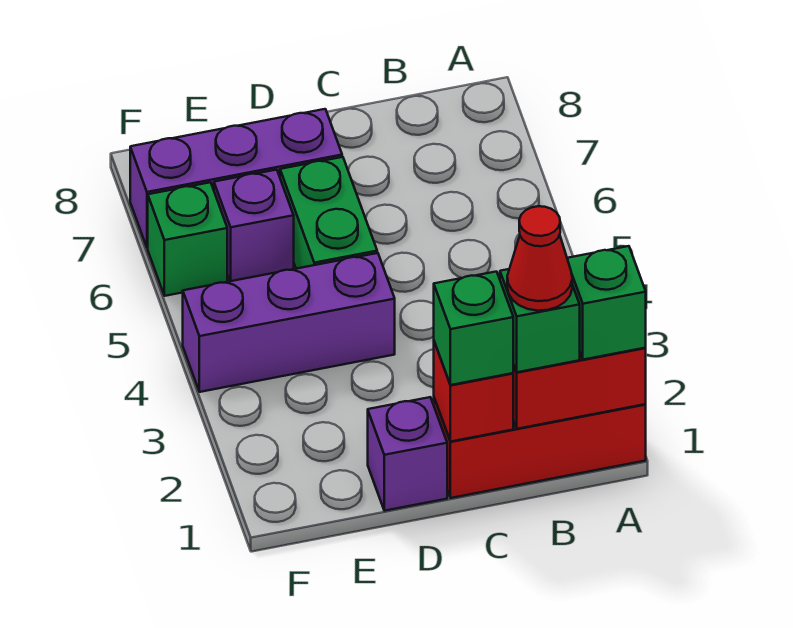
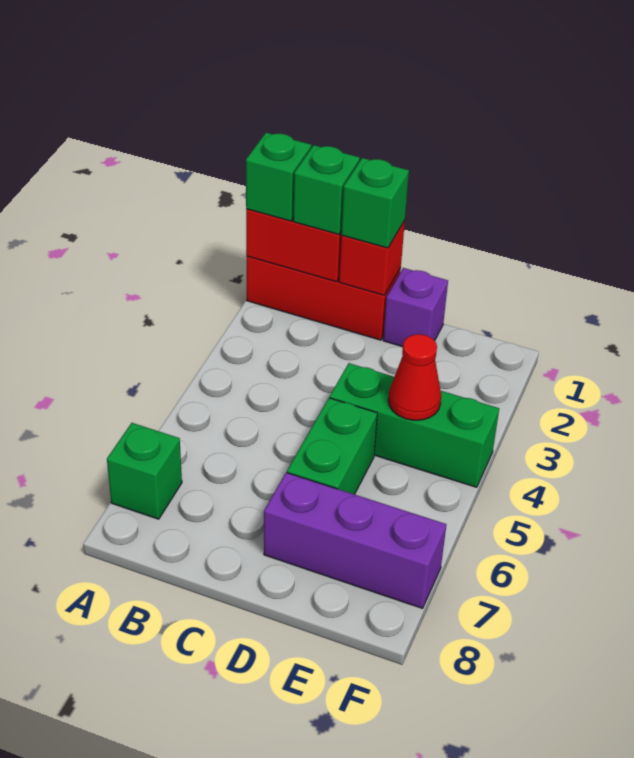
red cone B1 level 4 -> red cone E4 level 2
purple brick D4:F4 level 1 -> green brick D4:F4 level 1
purple brick E6 level 1 -> none
green brick F6 level 1 -> green brick A7 level 1

